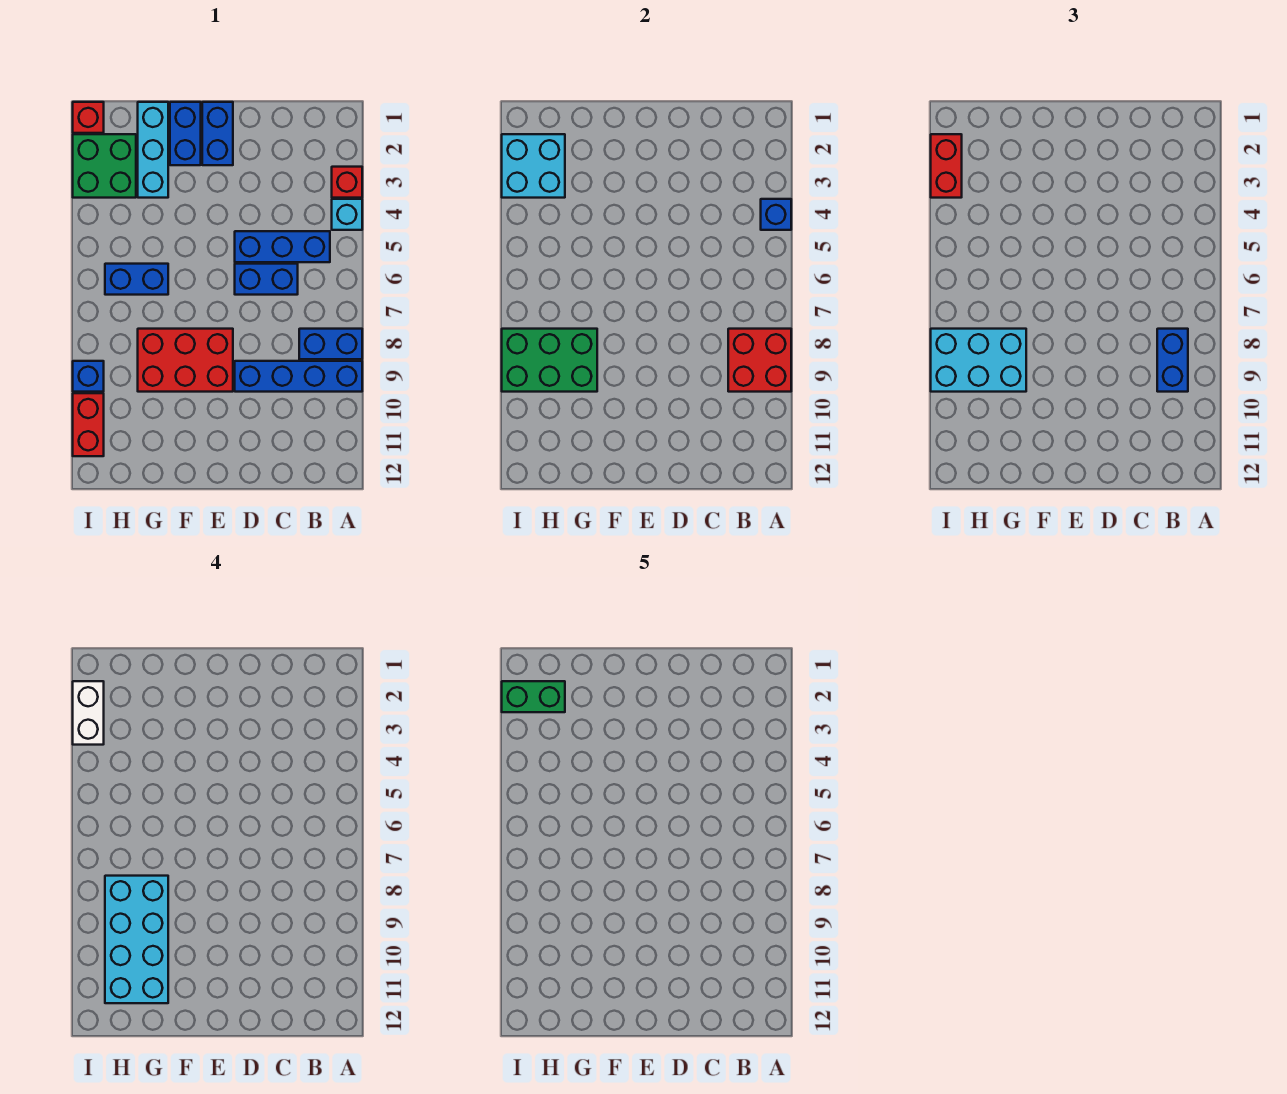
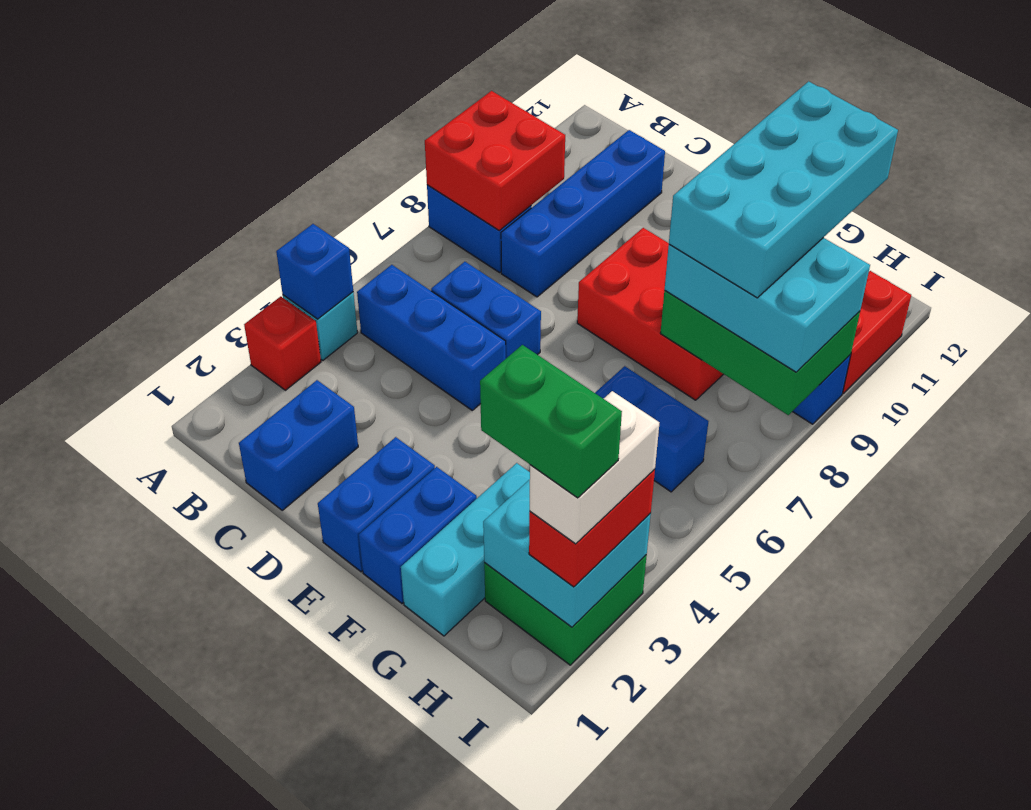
blue brick A9:D9 level 1 -> blue brick C8:C11 level 1
blue brick B8:B9 level 3 -> blue brick C1:C2 level 1
red brick I1 level 1 -> none

